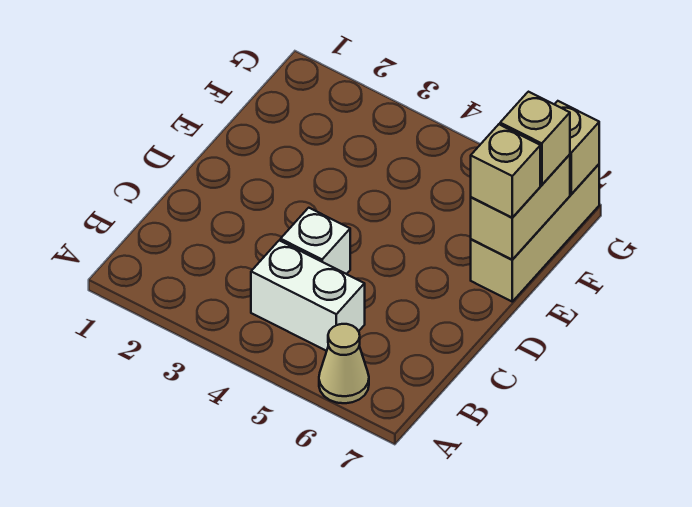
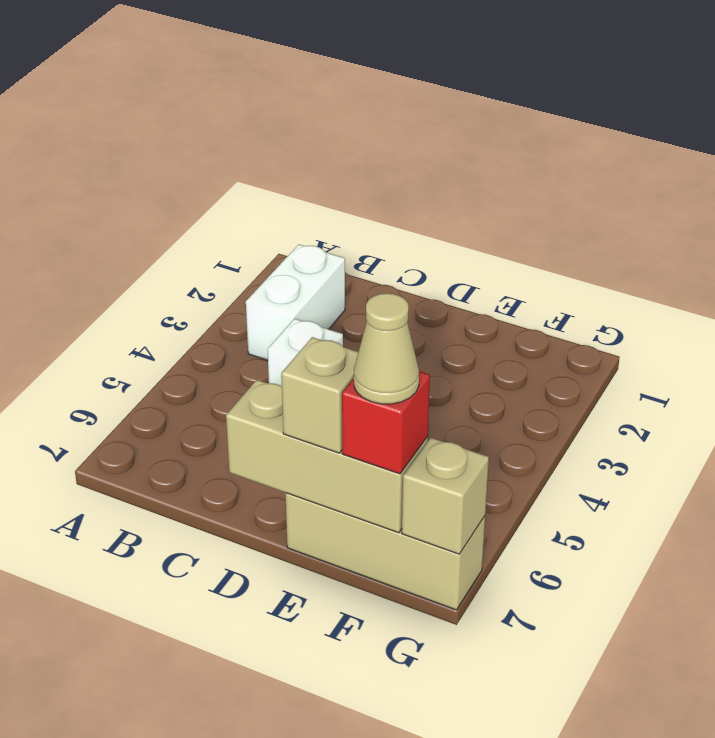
tan cone A6 level 1 -> tan cone F7 level 4
white brick B4:B5 level 1 -> white brick B2:B3 level 1
tan brick E7:F7 level 2 -> tan brick D7:F7 level 2
tan brick F7 level 3 -> red brick F7 level 3

